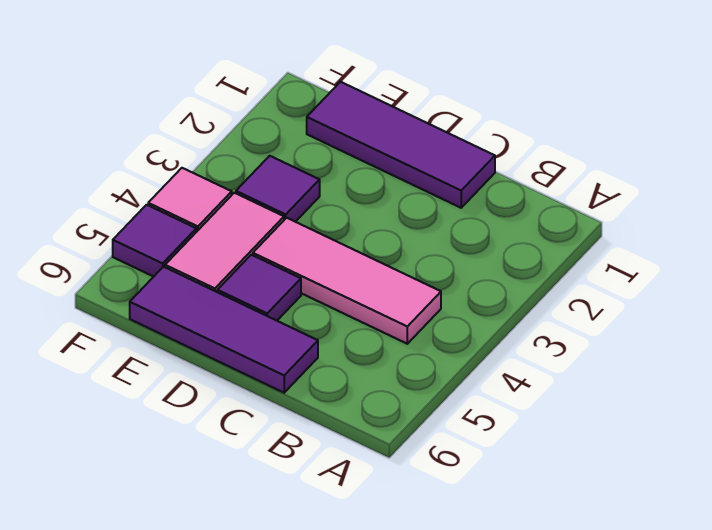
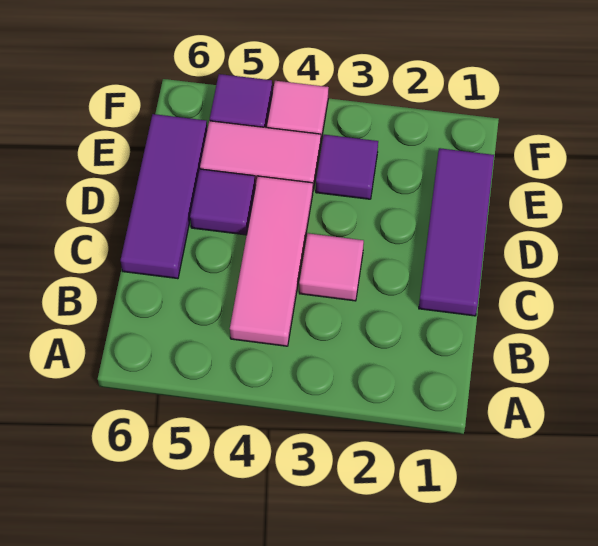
none -> pink tile C3 level 1

